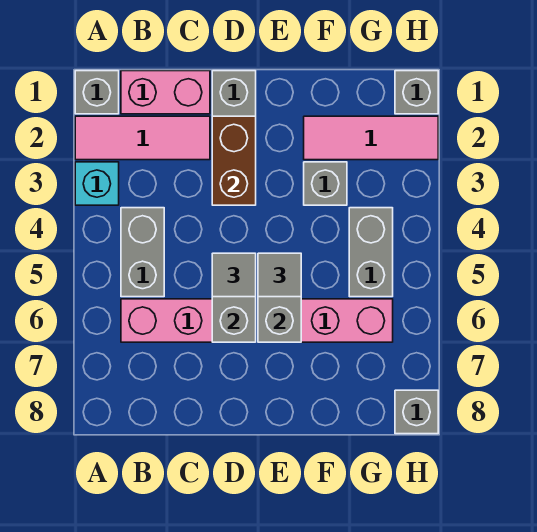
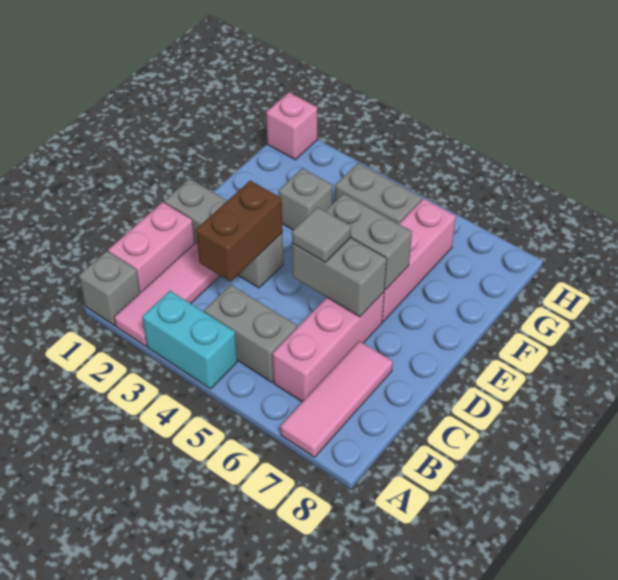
cyan brick A3 level 1 -> cyan brick A3:A4 level 1
brown brick D2:D3 level 2 -> brown brick C3:D3 level 2
grey tile E5 level 3 -> none
pink tile F2:H2 level 1 -> pink tile A7:C7 level 1
grey brick H1 level 1 -> pink brick H1 level 1
grey brick H8 level 1 -> none

